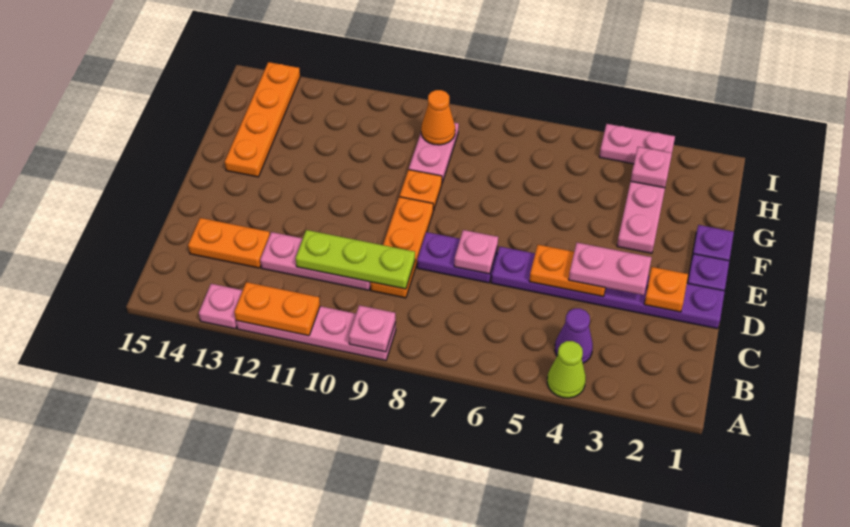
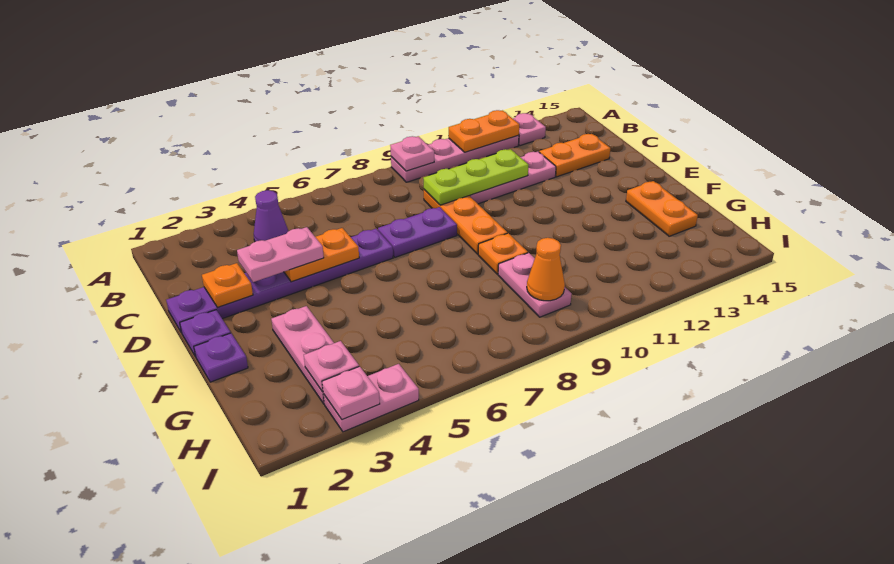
lime cone A4 level 1 -> none
pink plate D7 level 2 -> pink plate I3 level 2
orange plate F14:I14 level 1 -> orange plate F14:G14 level 1

